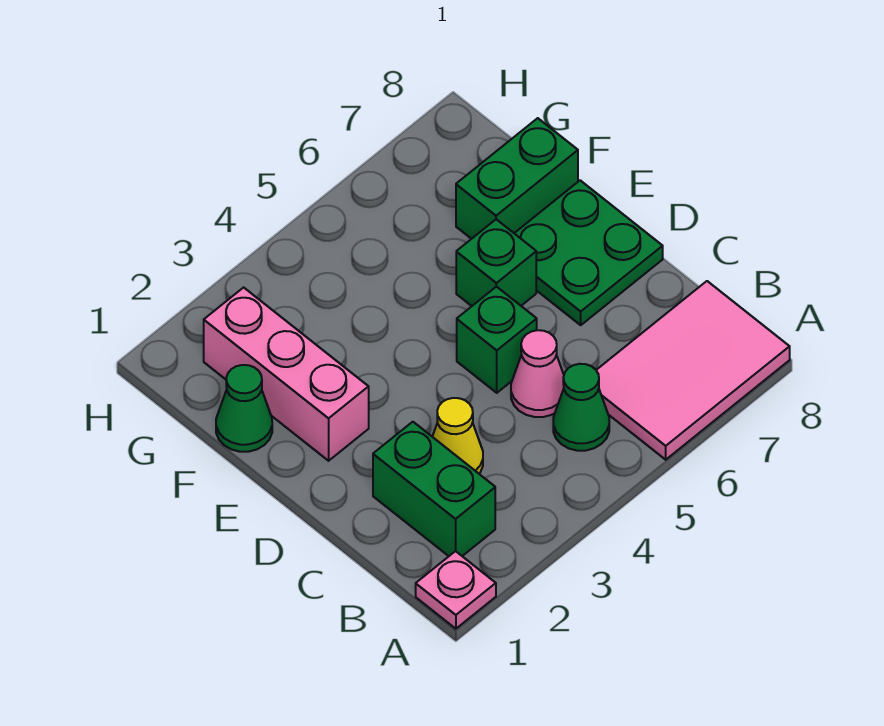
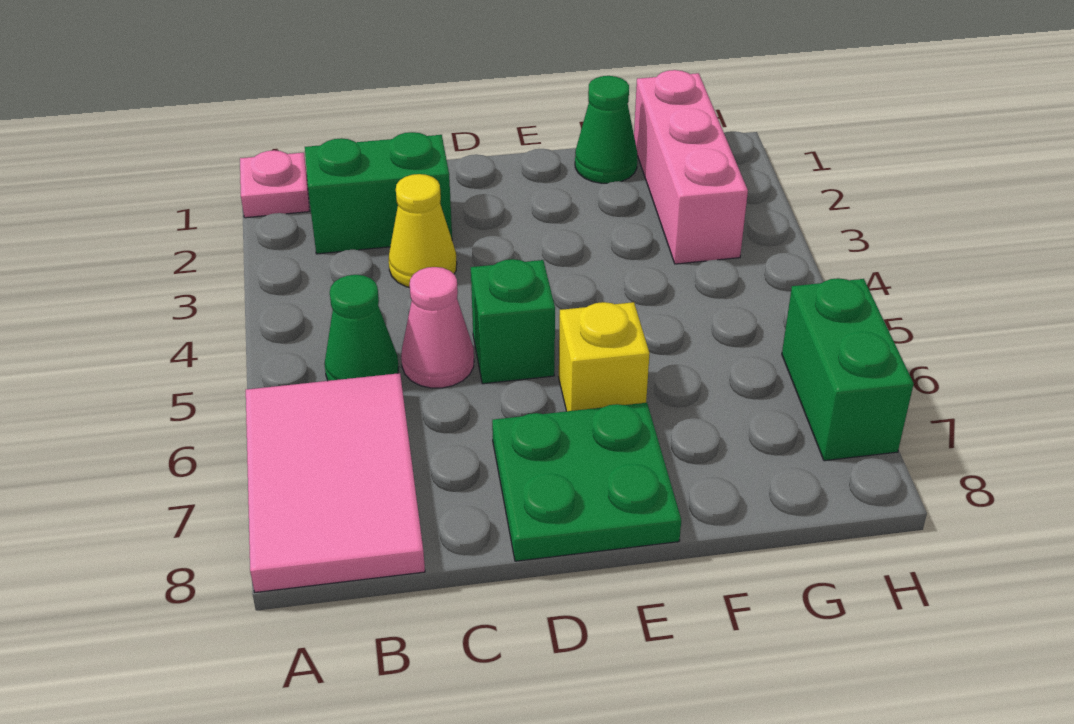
pink brick E2:G2 level 1 -> pink brick G1:G3 level 1
green brick E6 level 1 -> yellow brick E6 level 1
green brick F7:F8 level 1 -> green brick H6:H7 level 1

